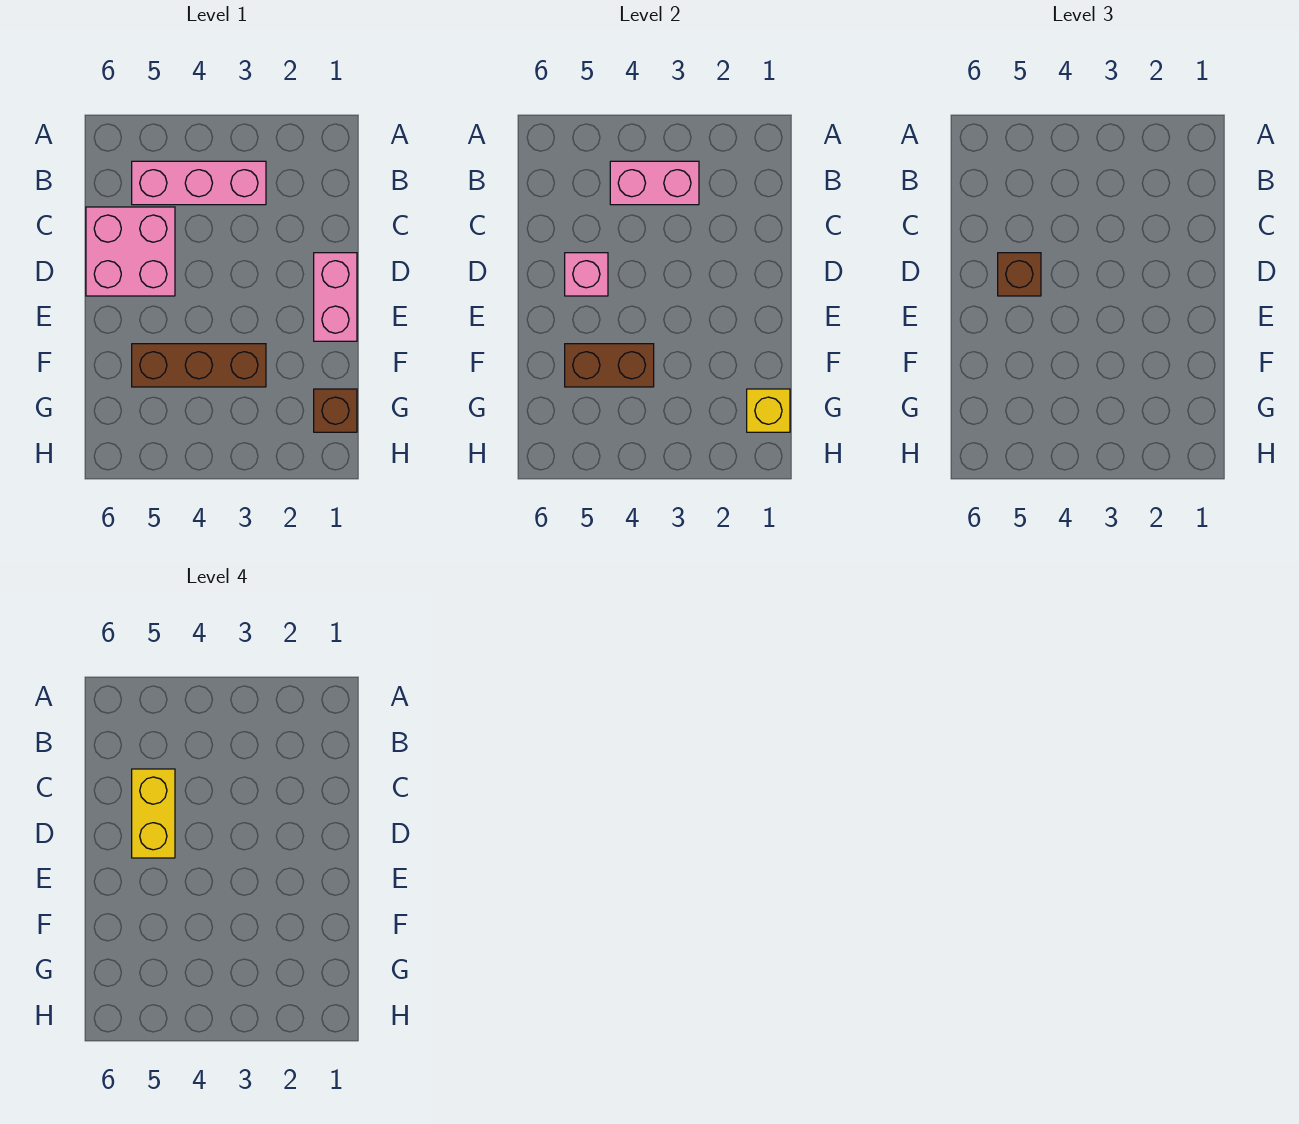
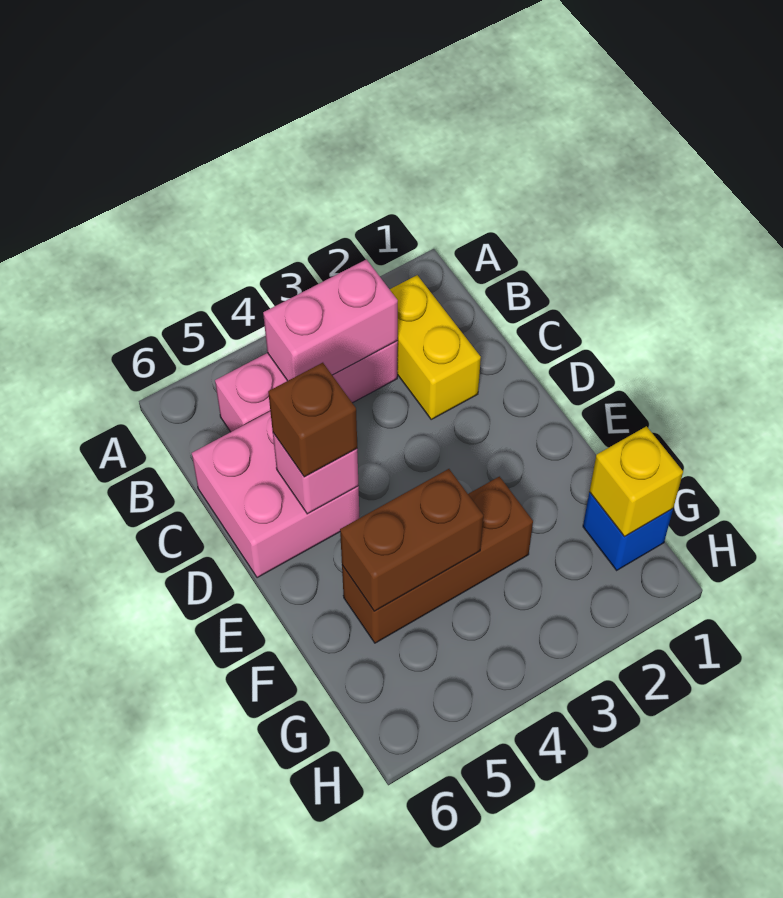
yellow brick C5:D5 level 4 -> yellow brick B2:C2 level 1
pink brick D1:E1 level 1 -> none
brown brick G1 level 1 -> blue brick G1 level 1

